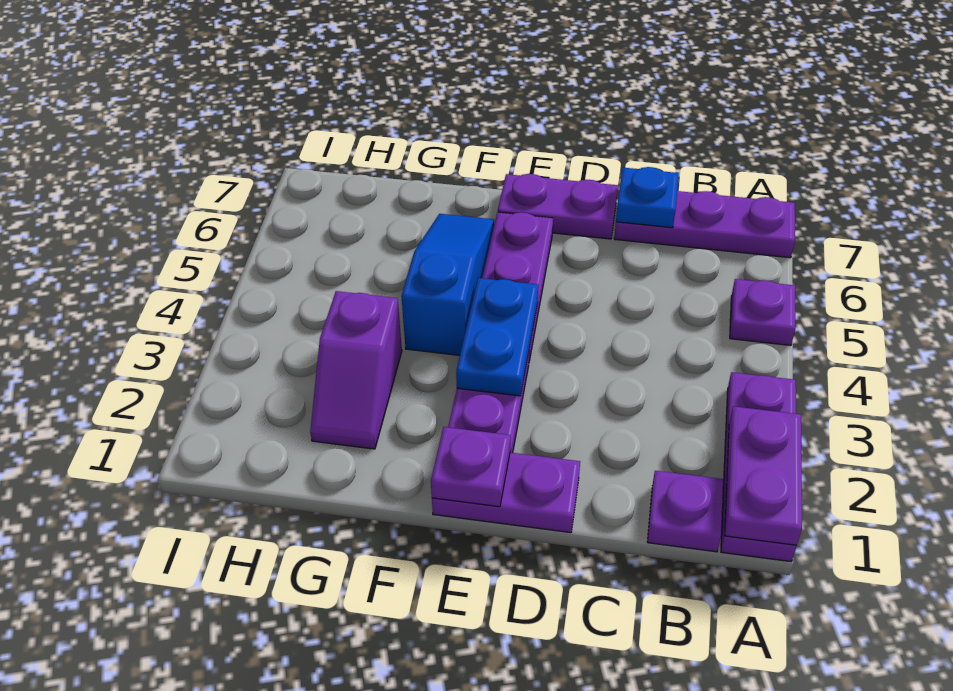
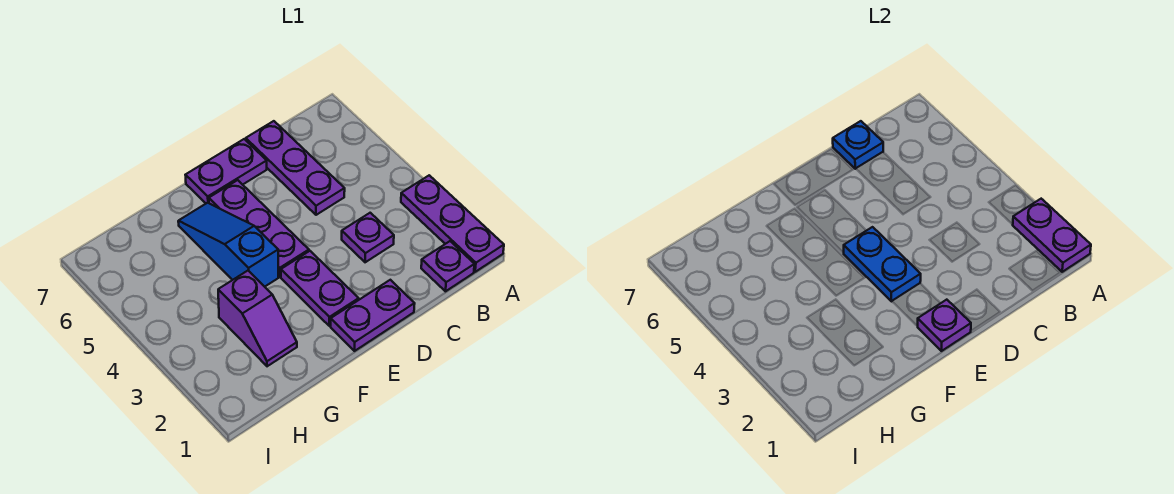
purple plate A5 level 1 -> purple plate C3 level 1
purple plate A7:C7 level 1 -> purple plate C5:C7 level 1

